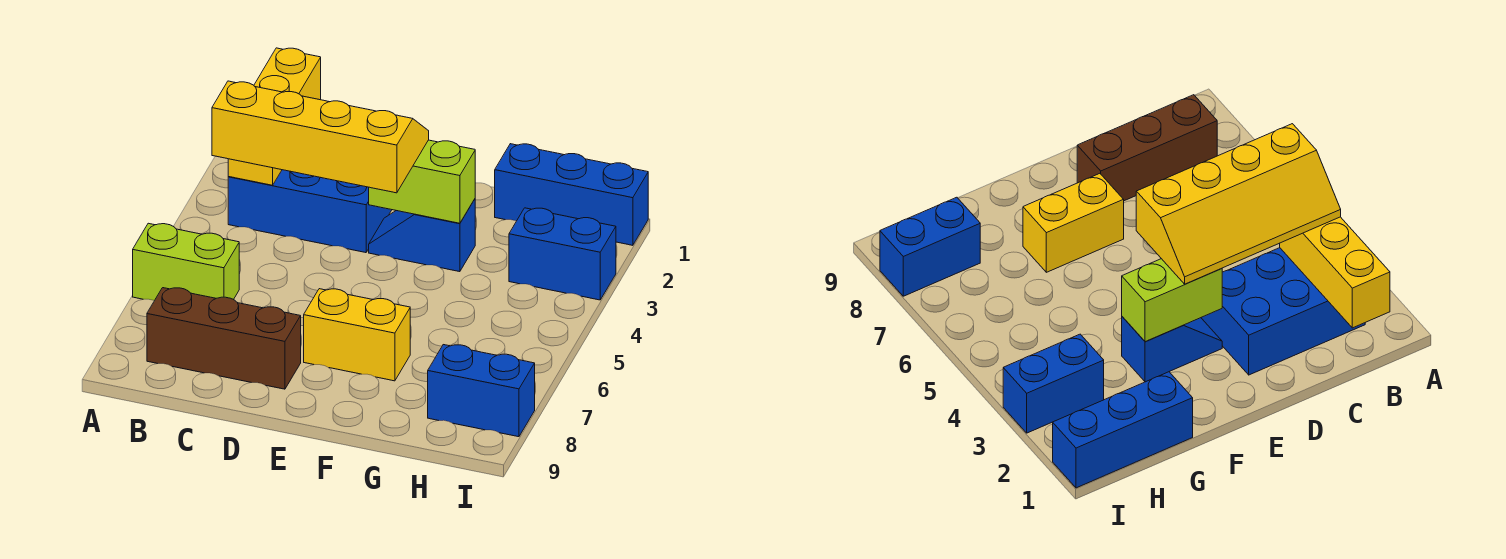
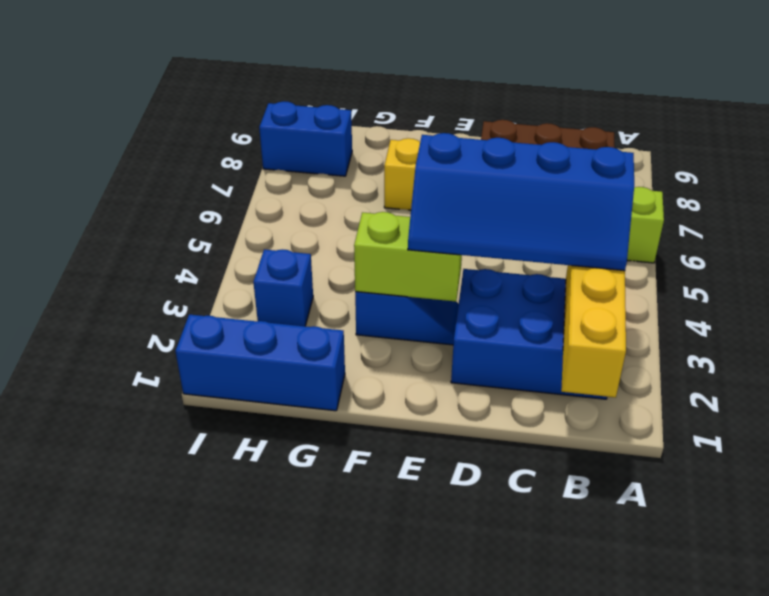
yellow slope B3:E4 level 3 top 4 -> blue slope B3:E4 level 3 top 4
blue brick H3:I3 level 1 -> blue brick H3 level 1

